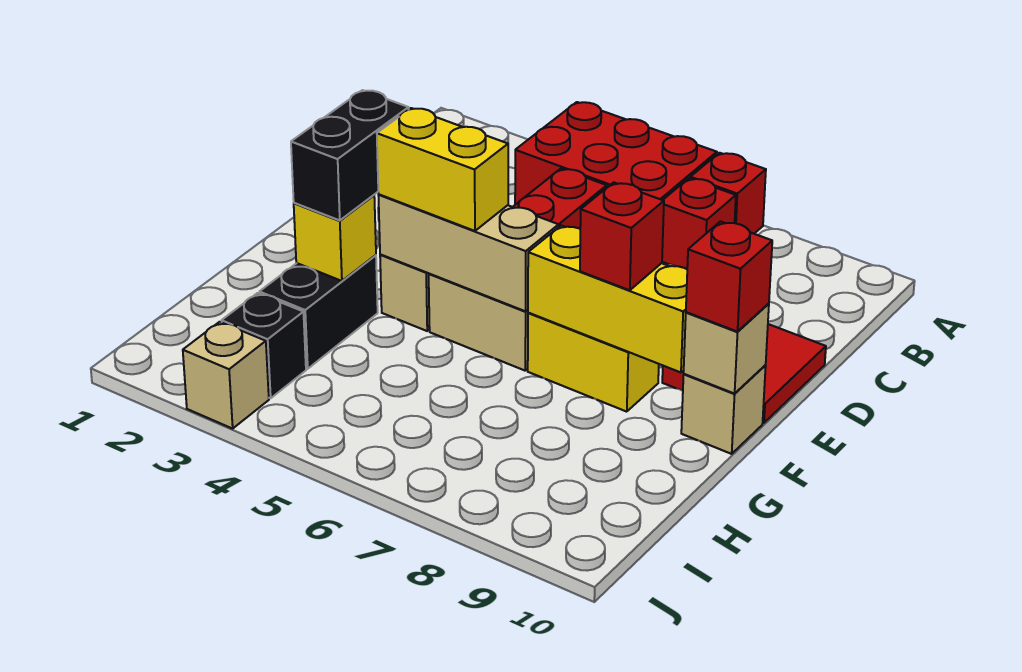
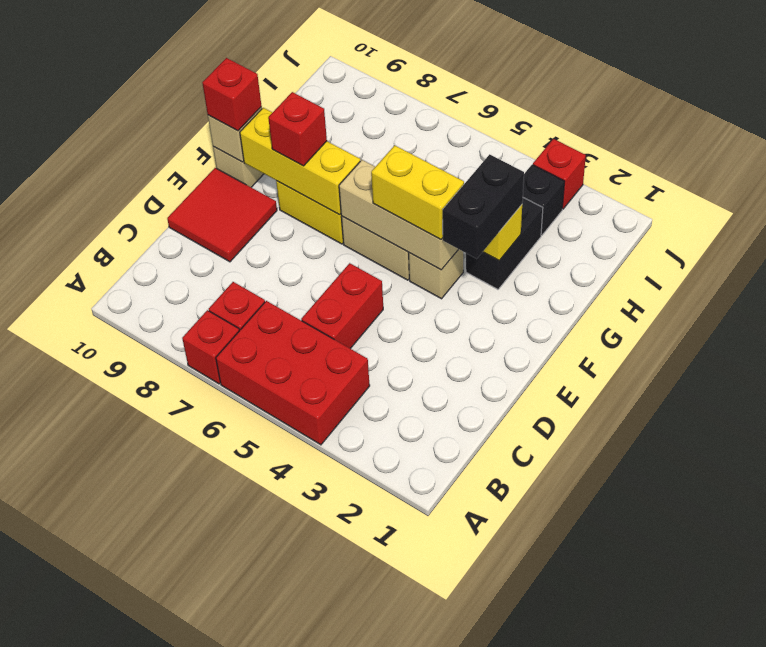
tan brick J3 level 1 -> red brick J3 level 1

